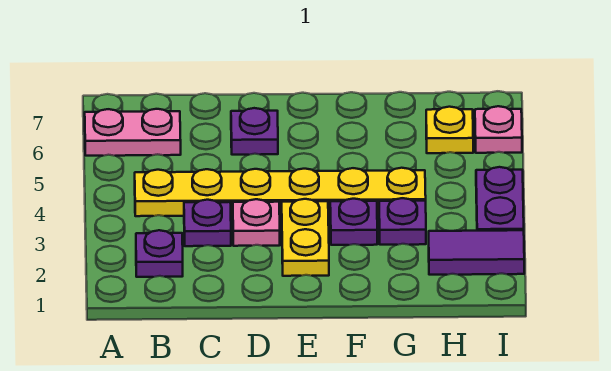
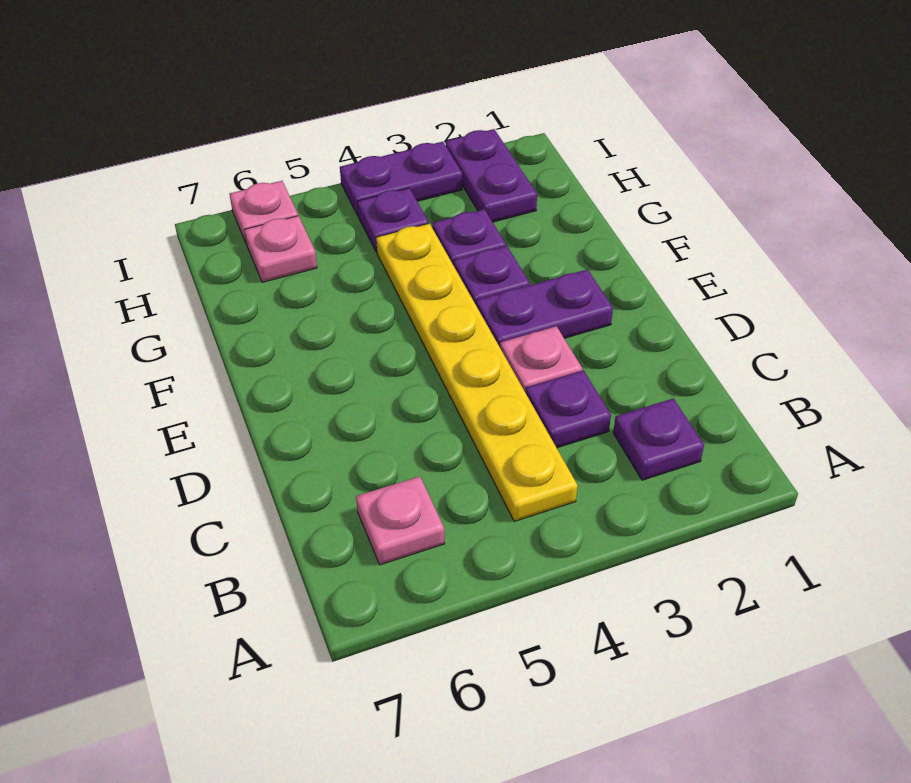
pink plate A6:B6 level 1 -> pink plate B6 level 1
purple plate D6 level 1 -> purple plate H4 level 1
yellow plate E2:E3 level 1 -> purple plate E2:E3 level 1
purple tile H2:I2 level 1 -> purple plate H2:I2 level 1
yellow plate H6 level 1 -> pink plate H6 level 1

